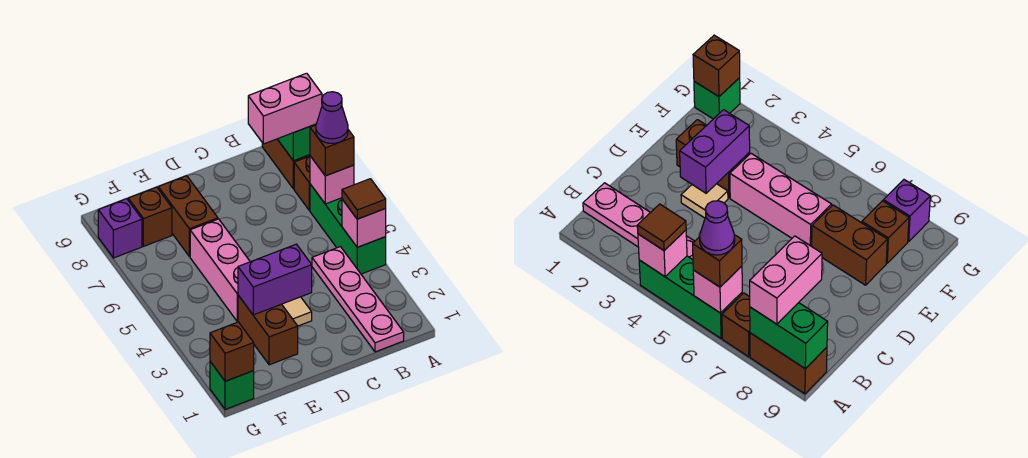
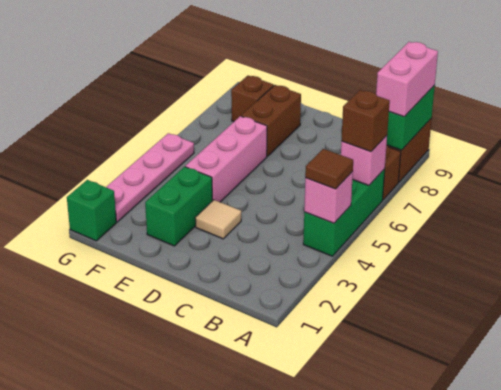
purple cone A6 level 4 -> none
pink brick A8:B8 level 3 -> pink brick A8:A9 level 3
pink plate B1:B4 level 1 -> pink plate G2:G5 level 1
purple brick D3:E3 level 2 -> none
brown brick E2:E3 level 1 -> green brick E2:E3 level 1
brown brick G1 level 2 -> none
purple brick G8 level 1 -> none

